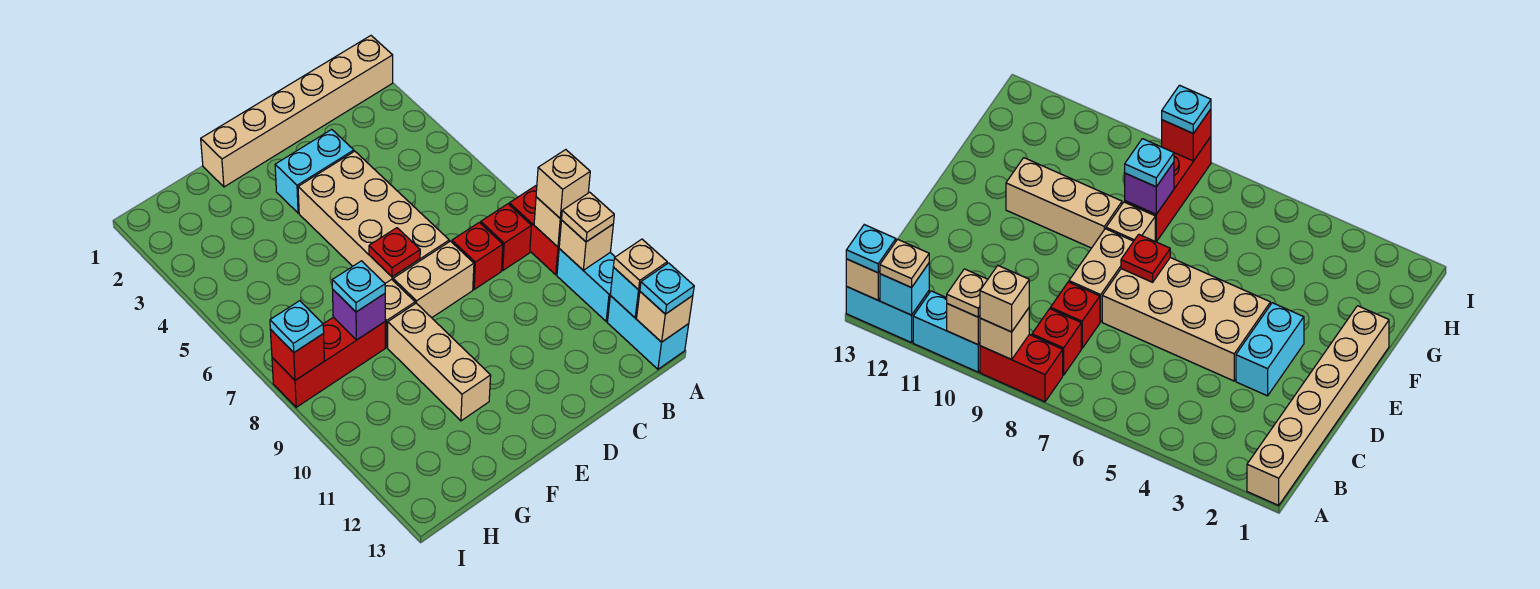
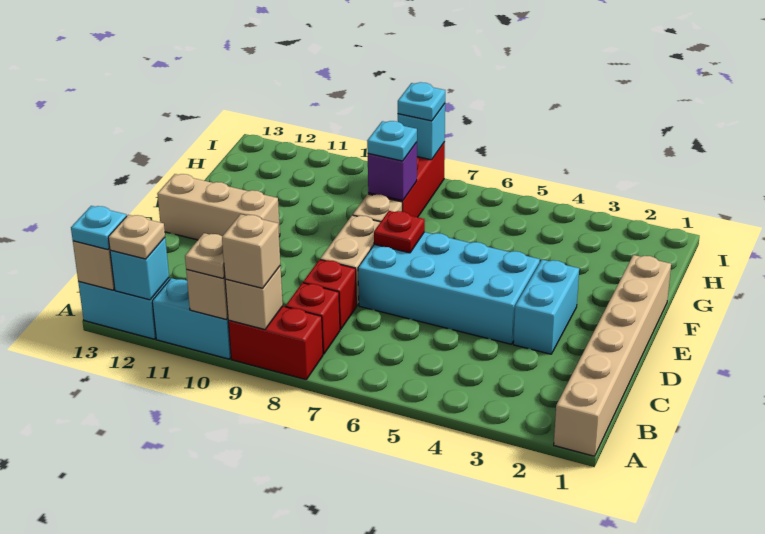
tan brick D4:E7 level 1 -> cyan brick D4:E7 level 1
tan brick F9:F11 level 1 -> tan brick E11:E13 level 1
red brick I8 level 2 -> cyan brick I8 level 2

